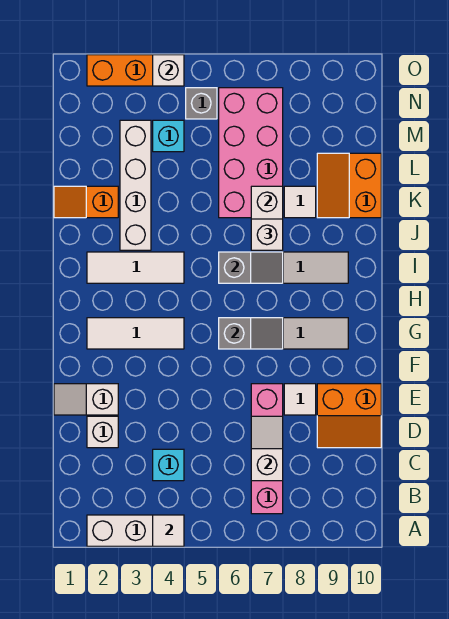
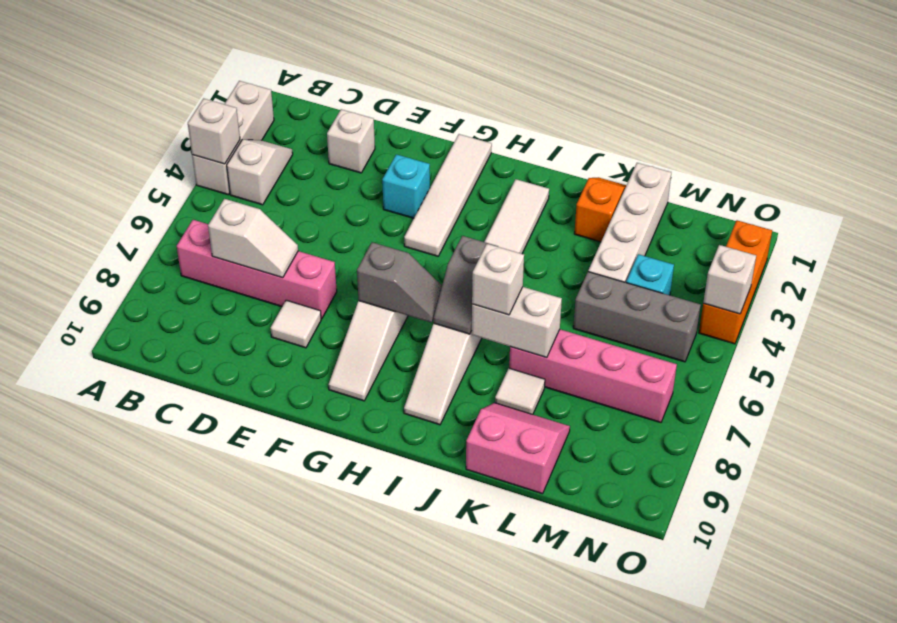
white tile A4 level 2 -> white brick A4 level 2
cyan brick C4 level 1 -> cyan brick F3 level 1
orange slope D9:E10 level 1 top E -> none
white slope E1:E2 level 1 top 2 -> white slope B3:B4 level 1 top 4
white tile G2:G4 level 1 -> white tile G1:G4 level 1
grey slope G6:G7 level 2 top 6 -> grey slope G7:H7 level 2 top G
white brick J3:M3 level 1 -> white brick L1:L4 level 1
pink brick K6:N7 level 1 -> pink brick K7:N7 level 1
orange slope K9:L10 level 1 top 10 -> pink slope K9:L10 level 1 top 10
grey brick N5 level 1 -> grey brick L5:N5 level 1

